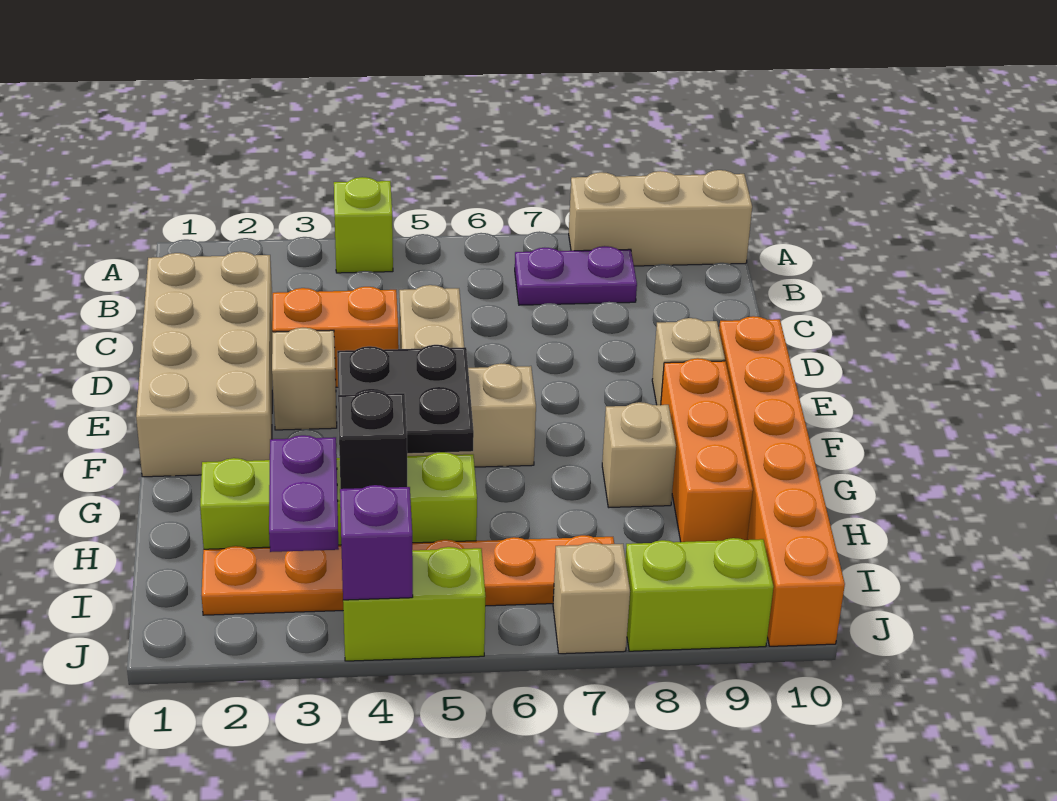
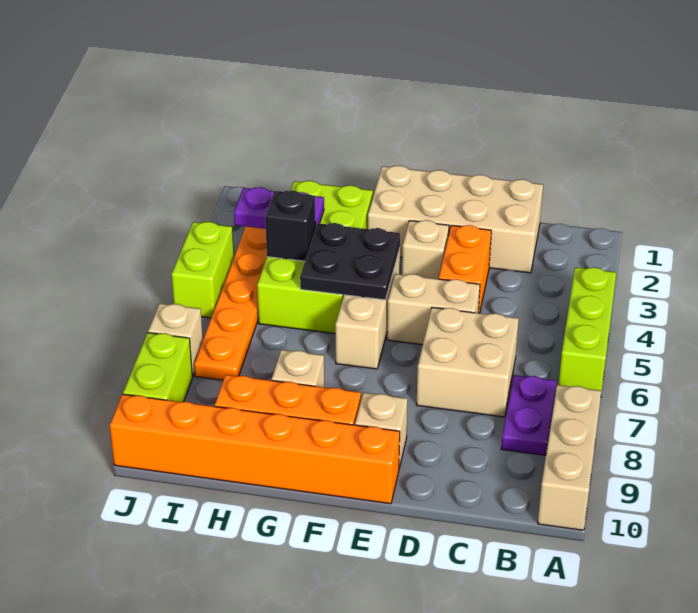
lime brick A4 level 1 -> lime brick A4:A6 level 1
none -> tan brick C6:D7 level 1
lime brick H2:H5 level 1 -> lime brick G2:H5 level 1
purple brick J4 level 2 -> none

